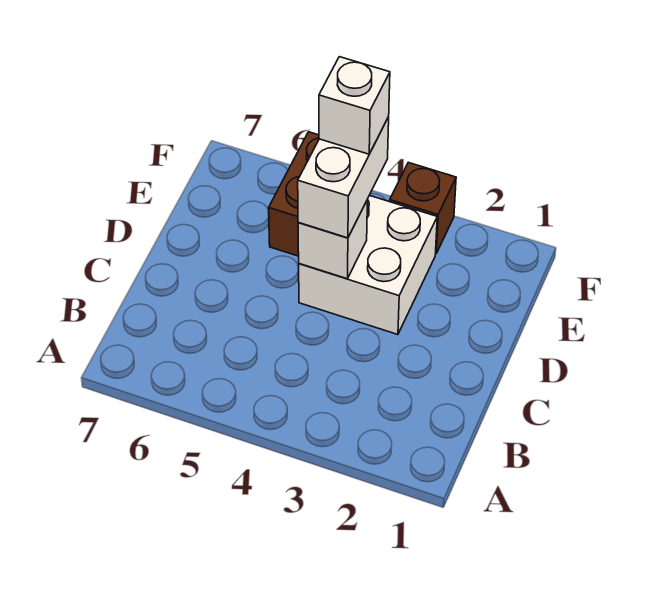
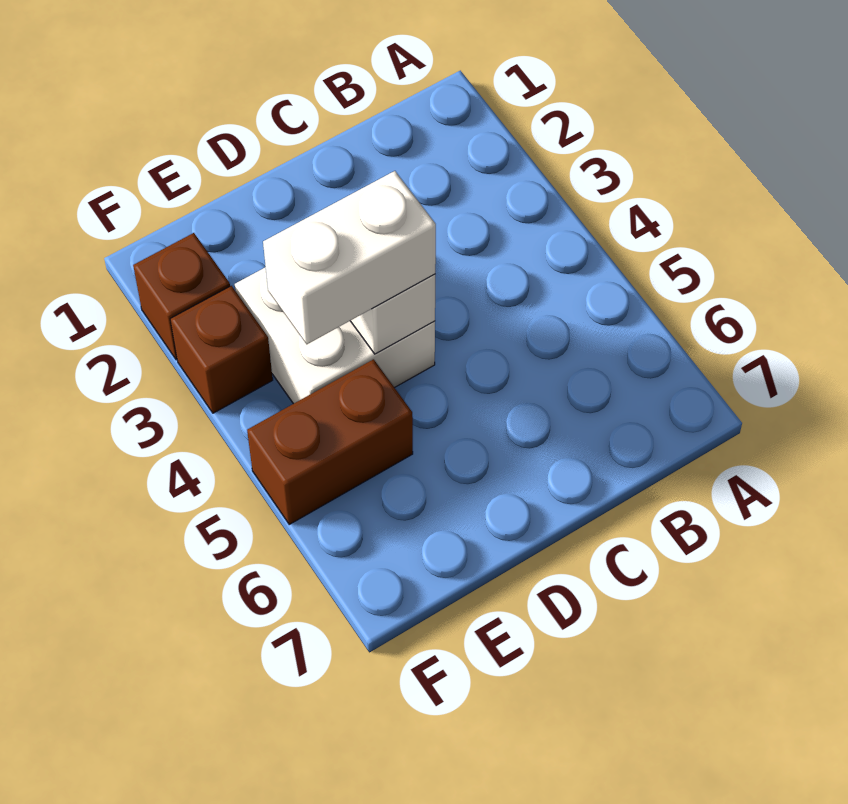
white brick E4 level 4 -> none
none -> brown brick F2 level 1

